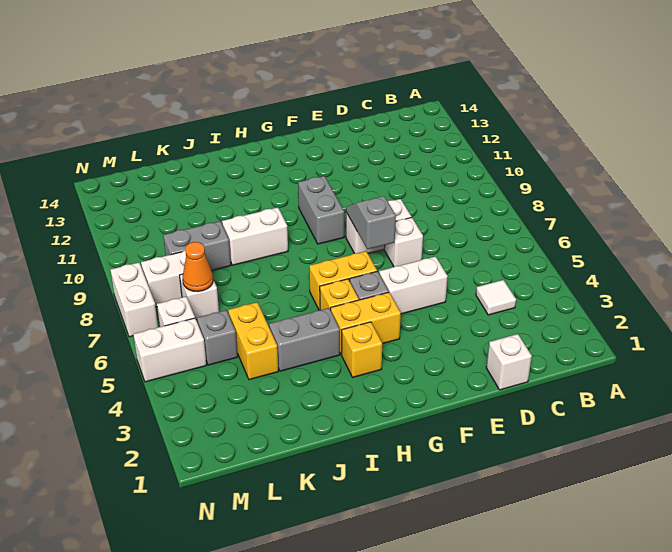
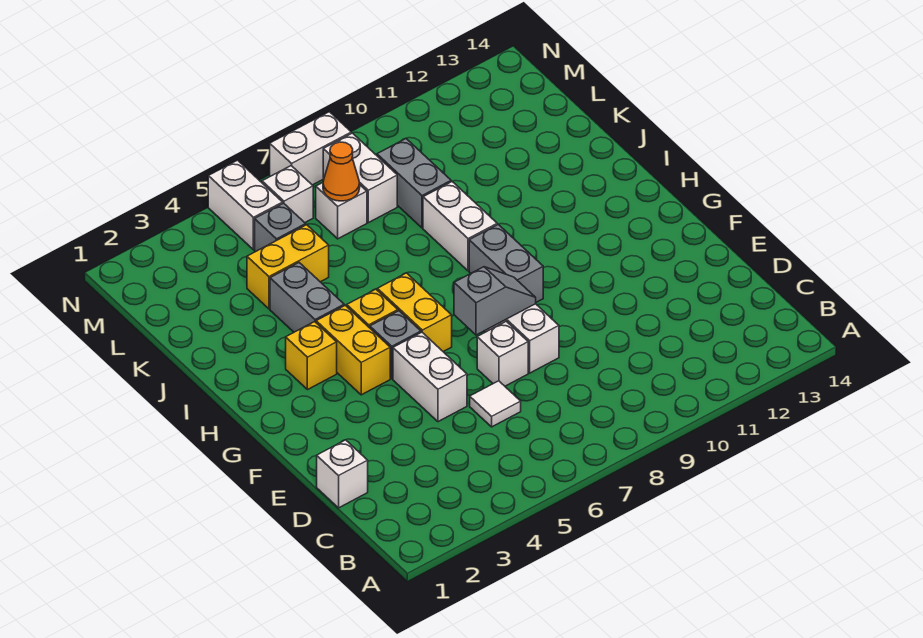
white tile C4 level 1 -> white tile D6 level 1
grey brick G9:G10 level 1 -> grey brick G9:H9 level 1

